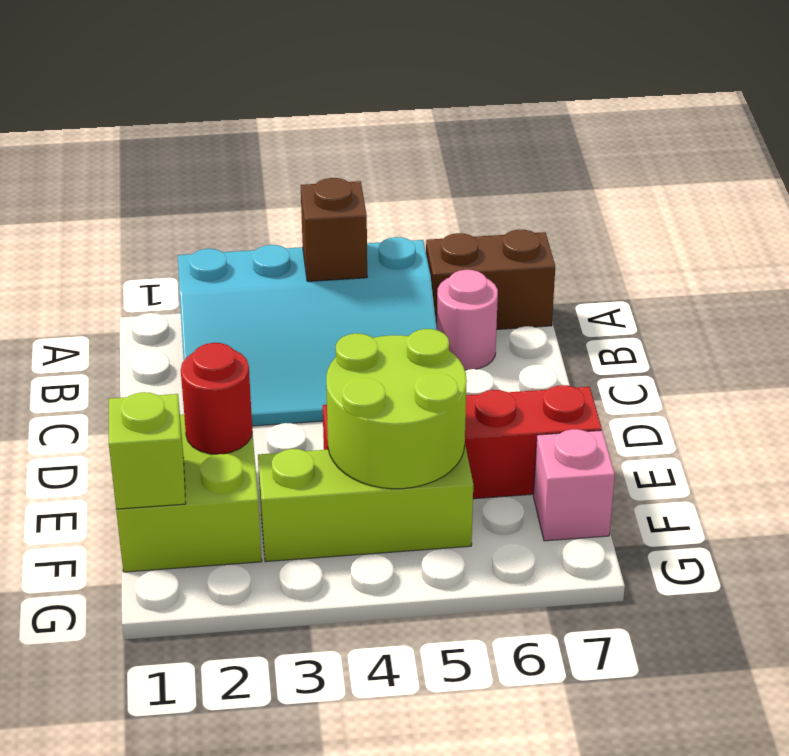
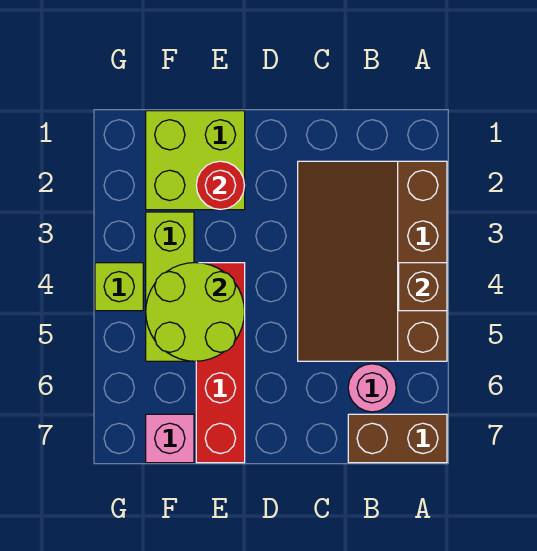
cyan slope A2:C5 level 1 top A -> brown slope A2:C5 level 1 top A
brown brick A6:A7 level 1 -> brown brick A7:B7 level 1
lime brick F1 level 2 -> lime brick G4 level 1

